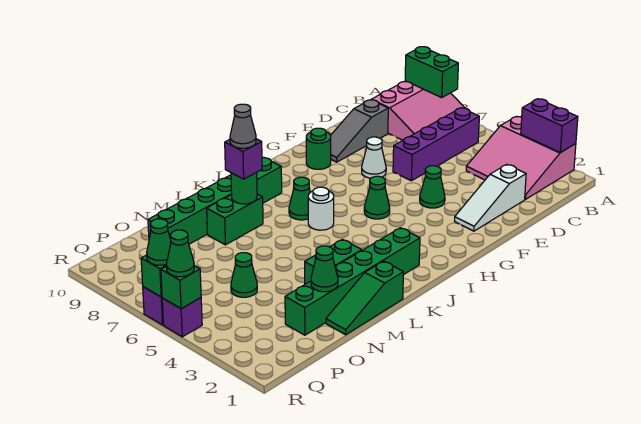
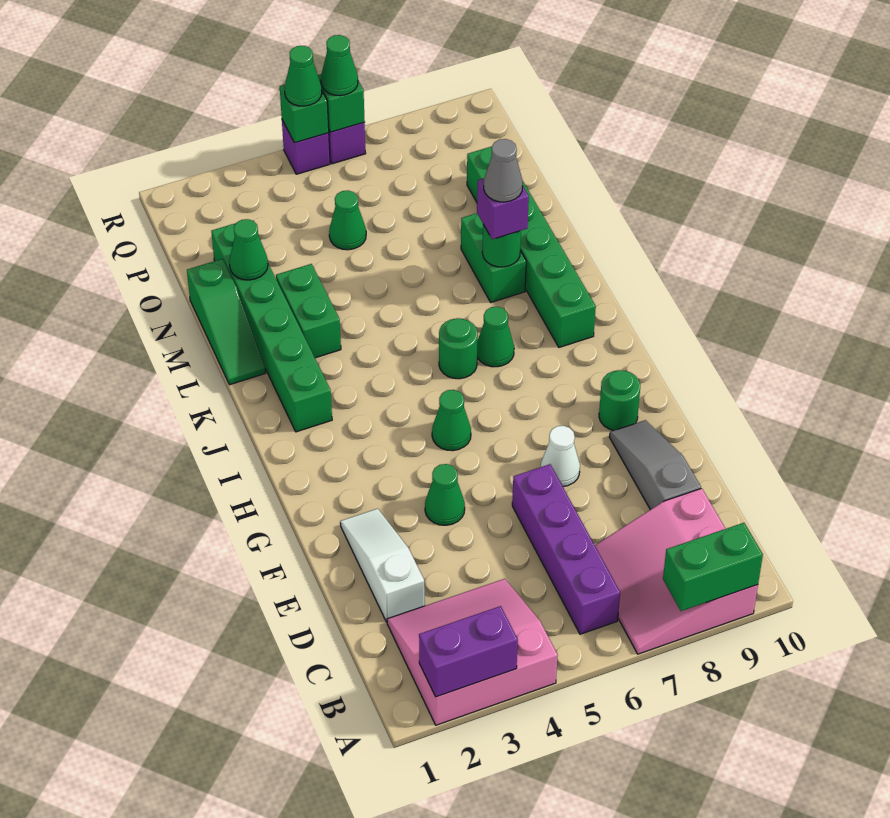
white round brick J6 level 1 -> green round brick J6 level 1
green slope L1:N1 level 1 top L -> green slope L1:N1 level 1 top N

